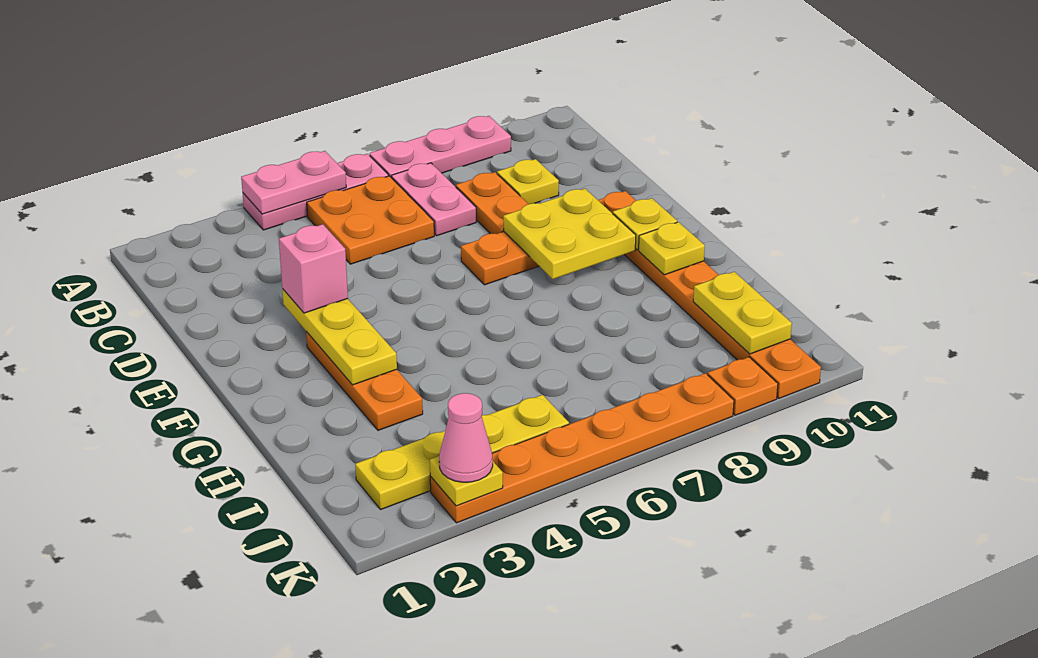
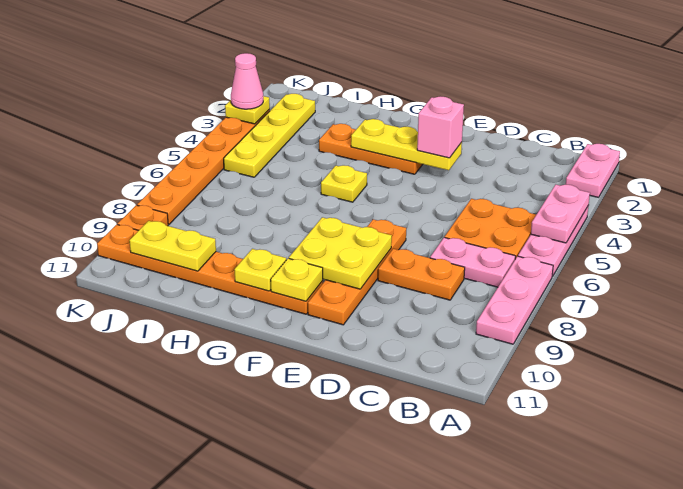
none -> pink plate A1:A2 level 1
yellow plate C9 level 1 -> yellow plate G5 level 1

